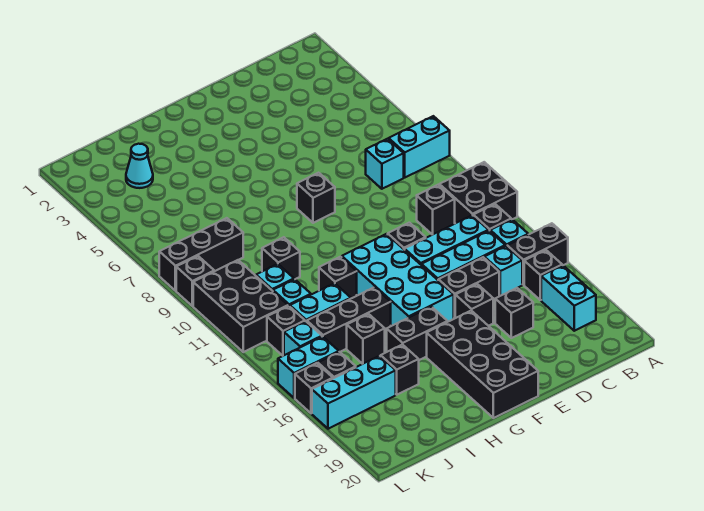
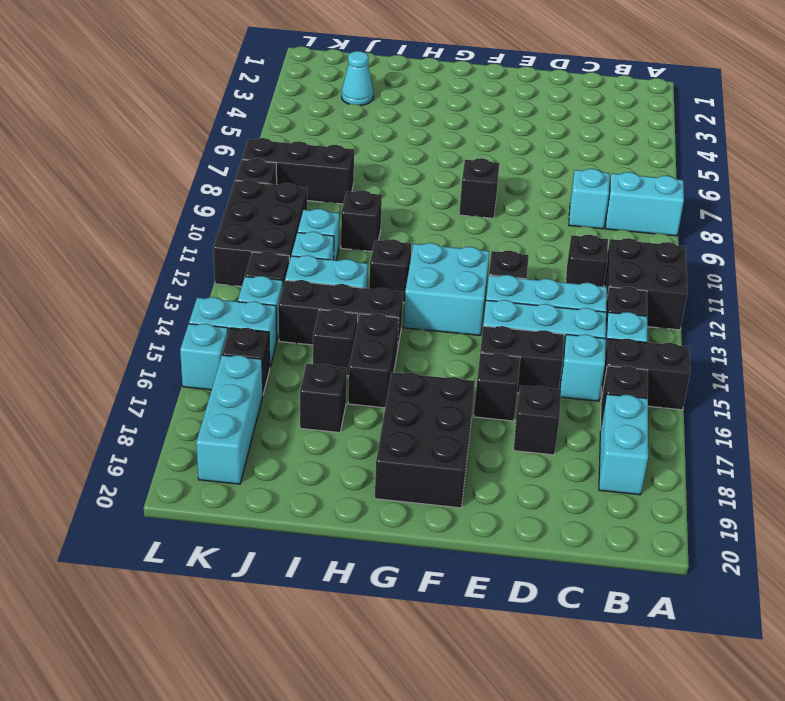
cyan brick F12:G15 level 1 -> cyan brick F12:G13 level 1
black brick F17:G20 level 1 -> black brick F17:G19 level 1
black brick G16:H16 level 1 -> black brick H15:H16 level 1
cyan brick J17:L17 level 1 -> cyan brick K17:K19 level 1
black brick L16 level 1 -> cyan brick L16 level 1

